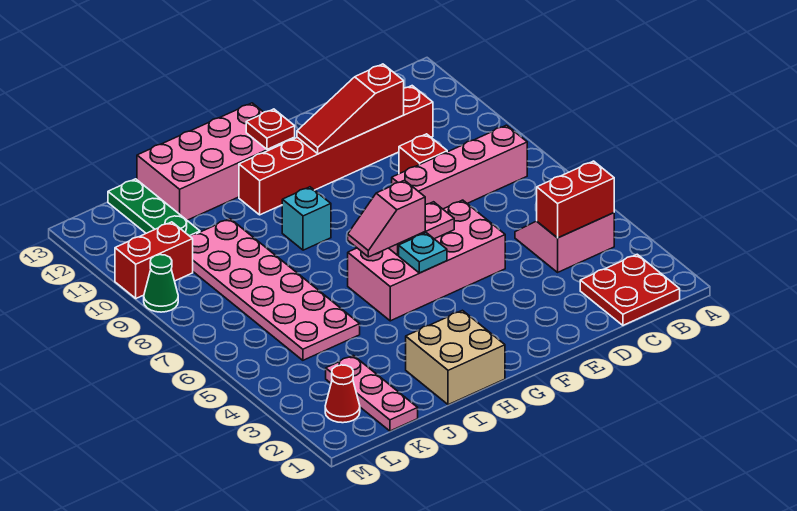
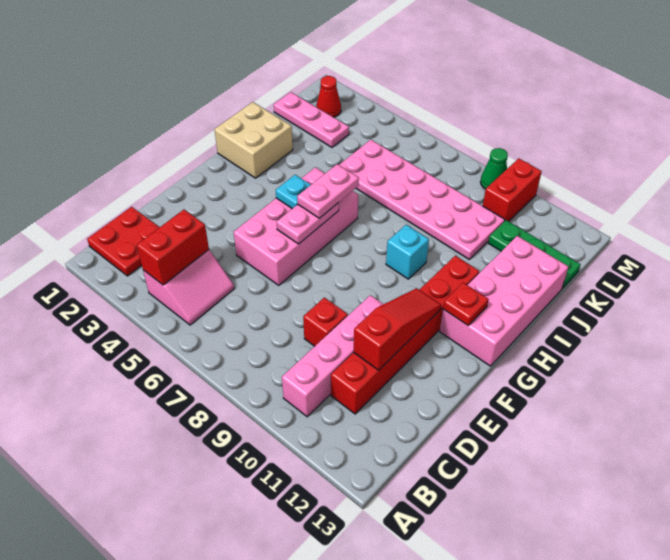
pink brick B8:E8 level 1 -> pink brick B10:E10 level 1
pink slope G6:H6 level 3 top G -> pink plate G6:H6 level 3

